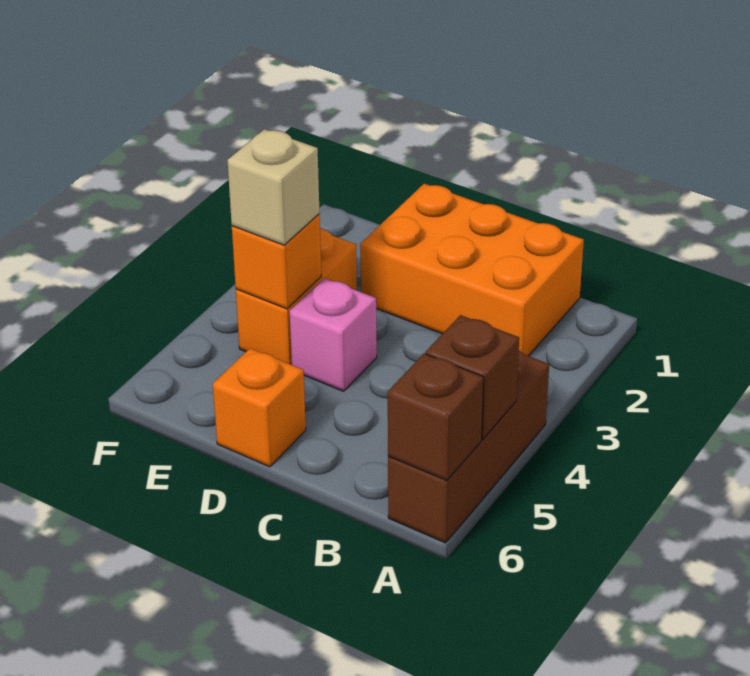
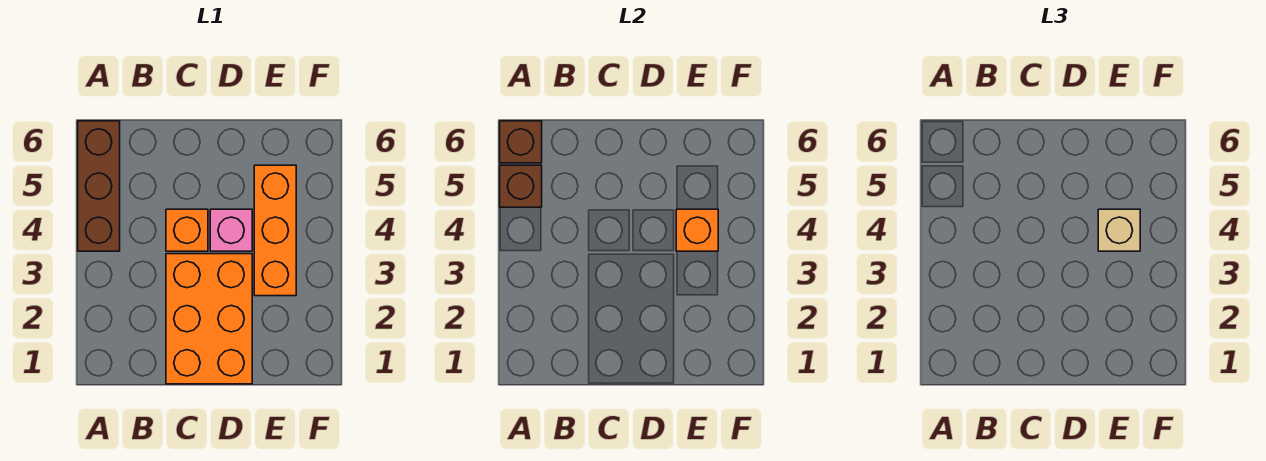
orange brick B1:D2 level 1 -> orange brick C1:D3 level 1
orange brick D6 level 1 -> orange brick C4 level 1
orange brick E3:E4 level 1 -> orange brick E3:E5 level 1

